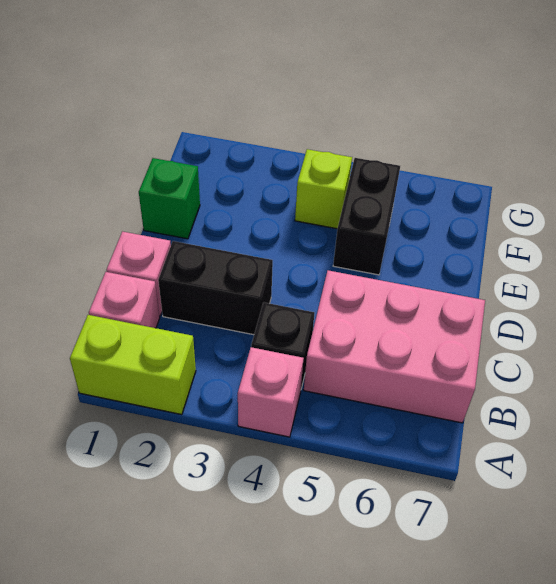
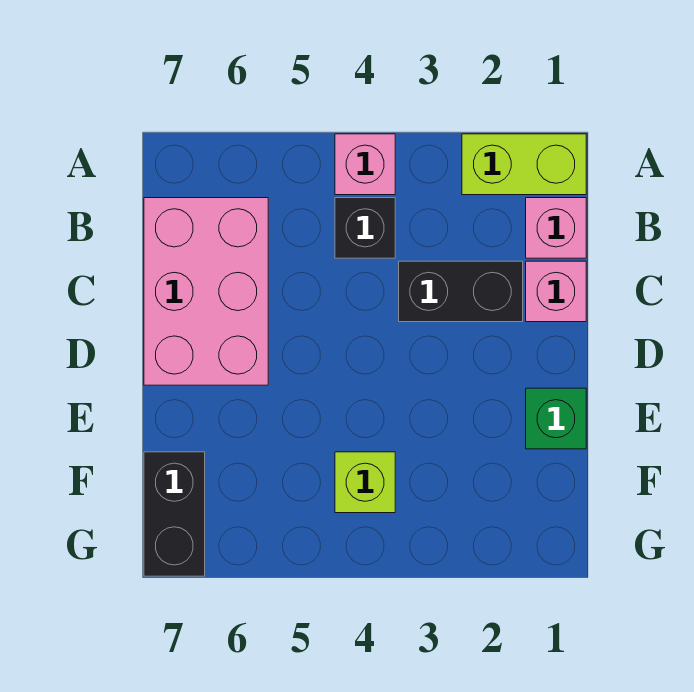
pink brick B5:C7 level 1 -> pink brick B6:D7 level 1
black brick E5:F5 level 1 -> black brick F7:G7 level 1

